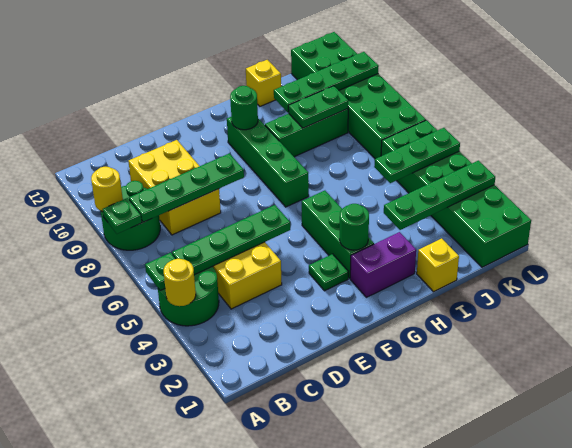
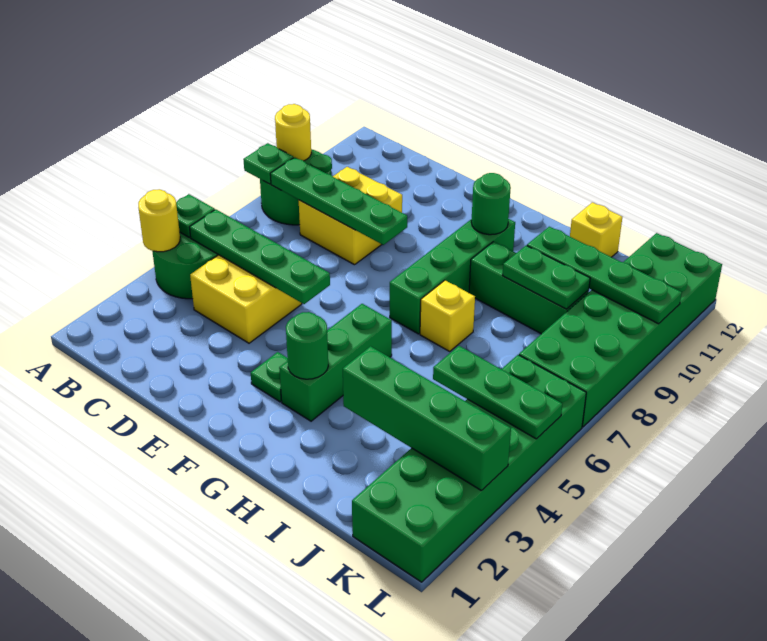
yellow brick C8:D10 level 1 -> yellow brick C8:D9 level 1
purple brick G2:H2 level 1 -> none
yellow brick I1 level 1 -> yellow brick H7 level 1
green plate I3:L3 level 2 -> green brick I3:L3 level 2

